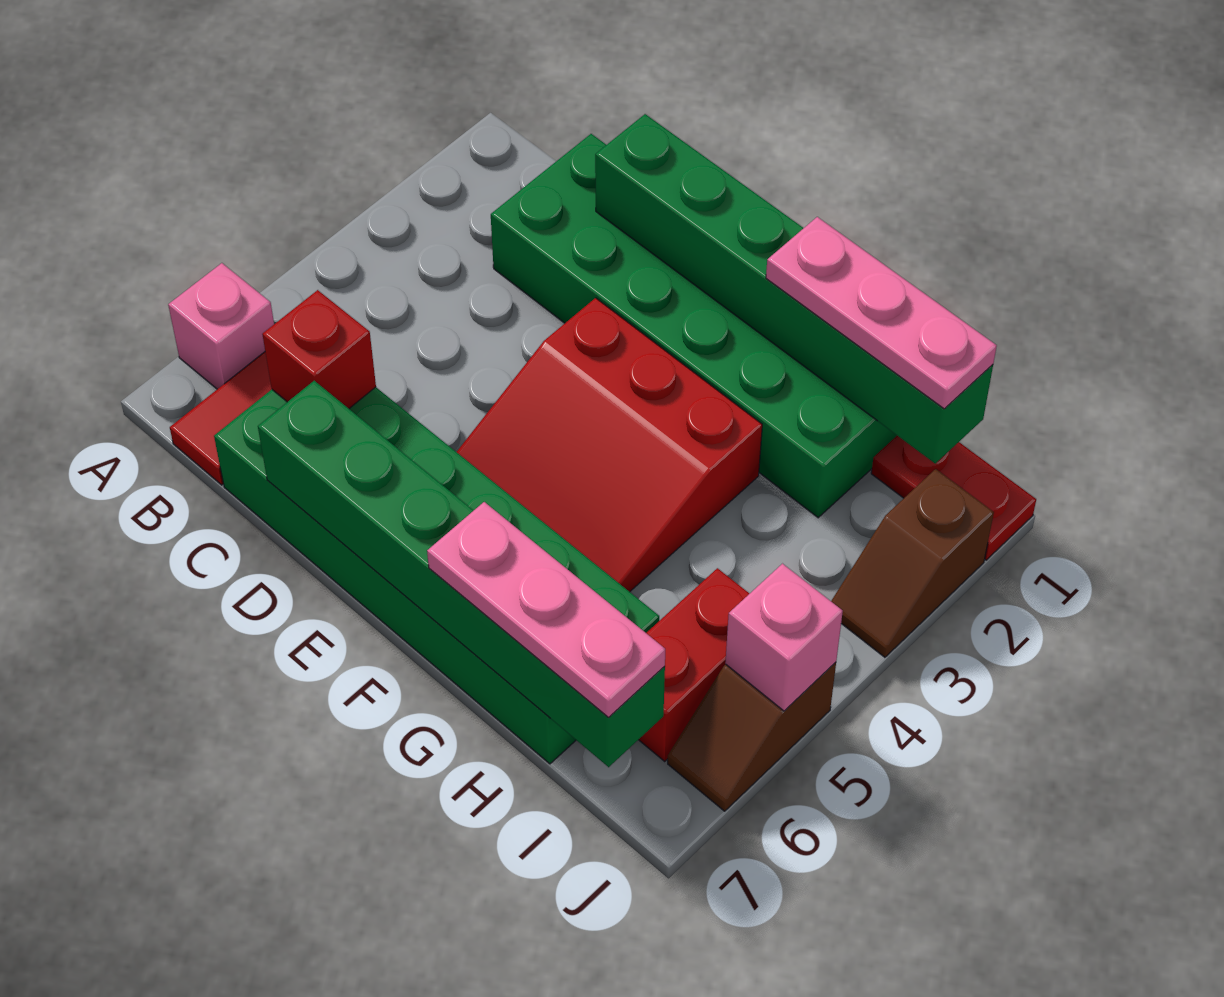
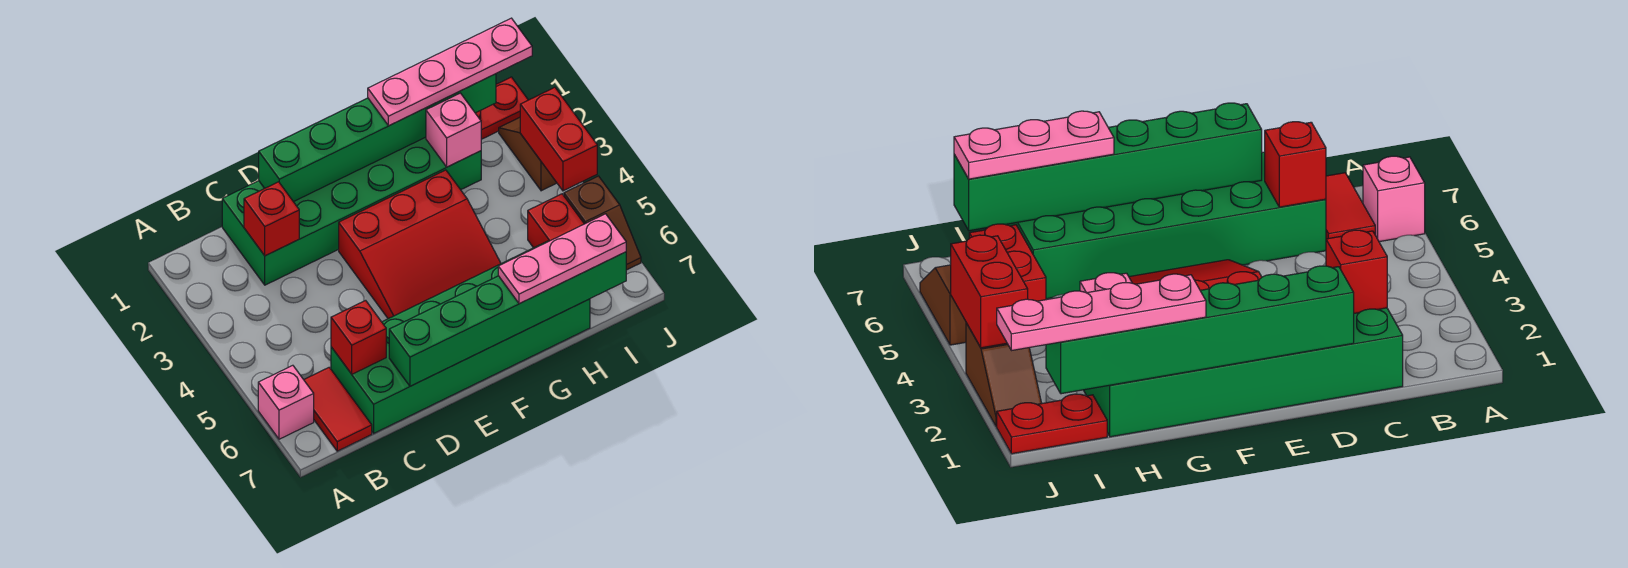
none -> red brick C2 level 2
pink plate G1:I1 level 3 -> pink plate G1:J1 level 3
brown slope J2:J3 level 1 top 2 -> brown slope J2:J3 level 1 top 3
none -> red brick J3:J4 level 2
pink brick J5 level 2 -> pink brick H2 level 2

